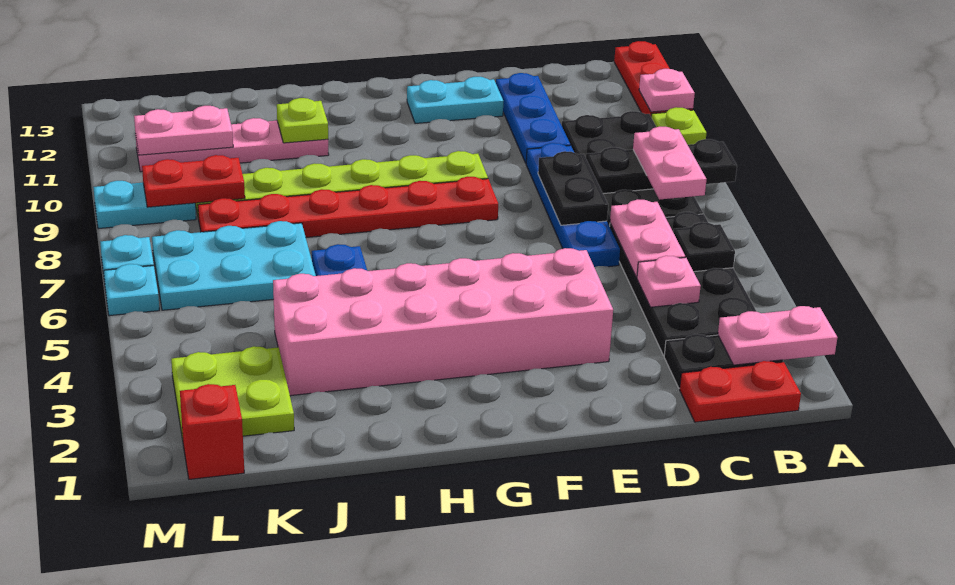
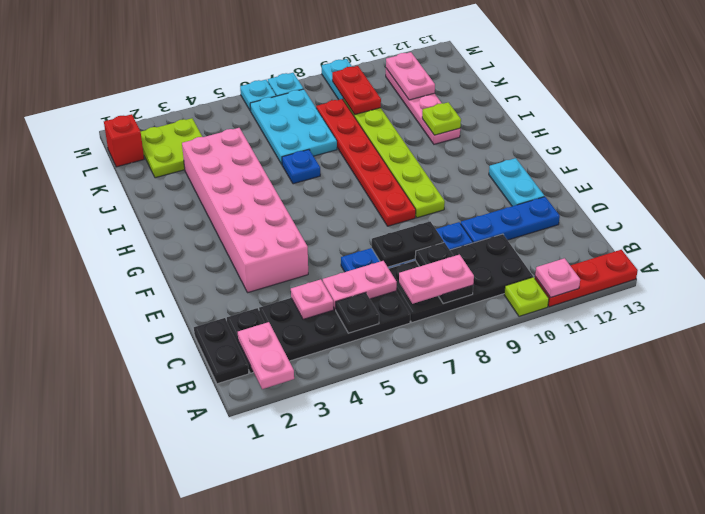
black plate A8:C8 level 2 -> black plate B8:C8 level 2
red plate B1:C1 level 1 -> black plate B1:C1 level 1

